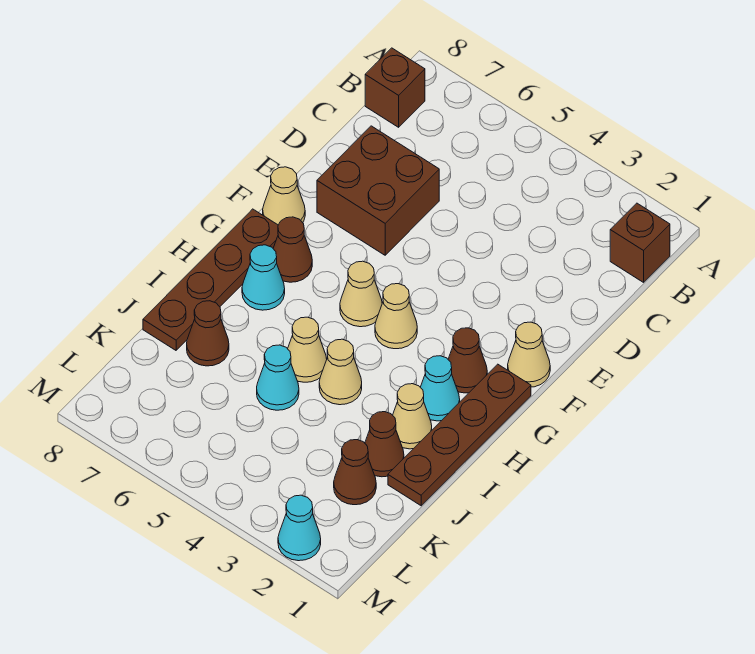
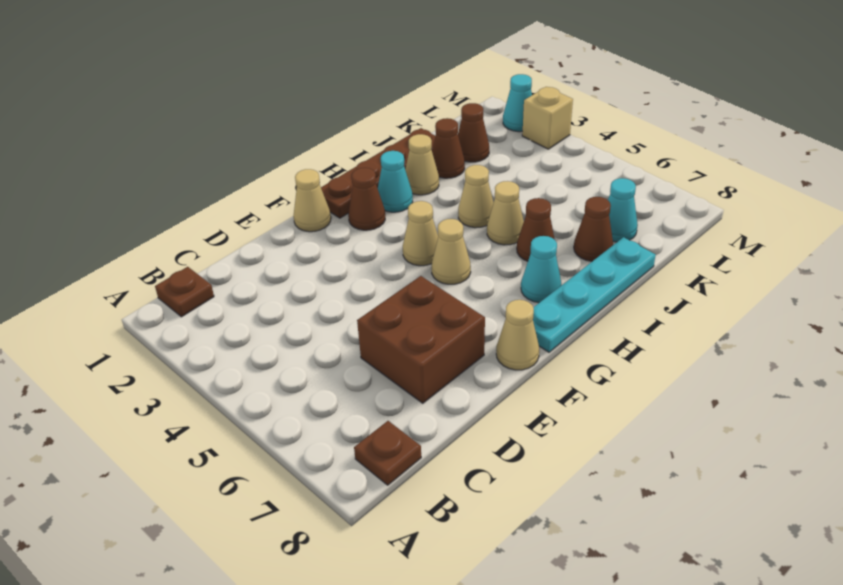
brown brick B1 level 1 -> brown plate B1 level 1
brown brick B8 level 1 -> brown plate B8 level 1
brown cone G7 level 1 -> brown cone I6 level 1
brown plate G8:J8 level 1 -> cyan plate G8:J8 level 1
cyan cone J5 level 1 -> cyan cone K7 level 1
none -> tan brick M3 level 1

